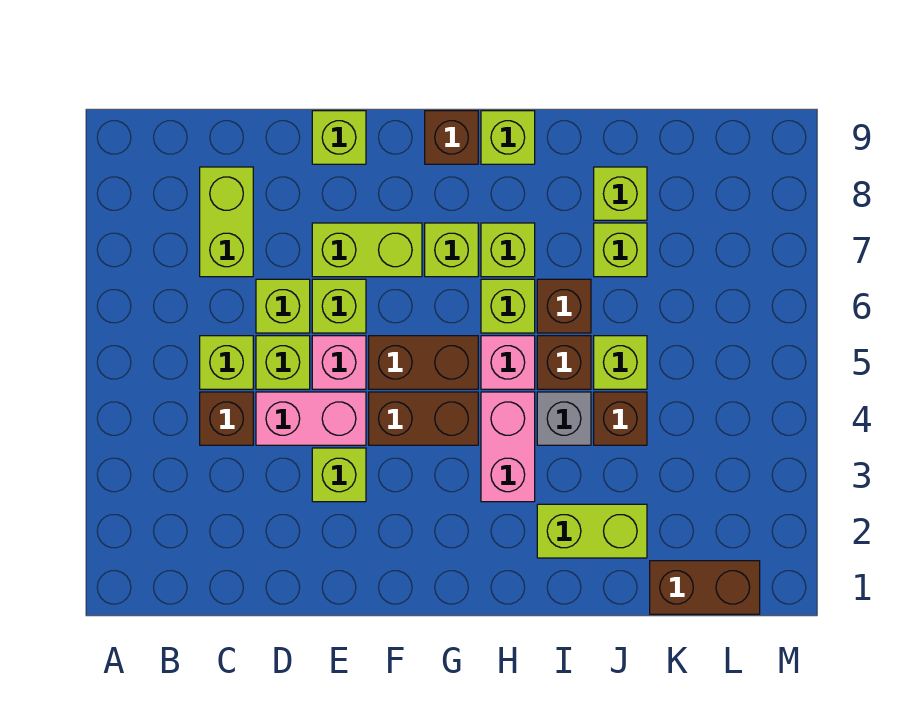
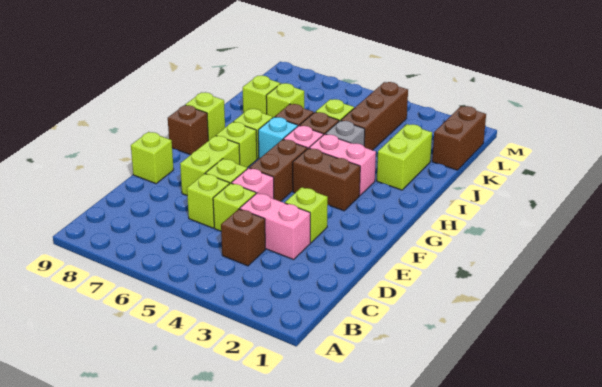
lime brick C5 level 1 -> none
lime brick C7:C8 level 1 -> none
pink brick D4:E4 level 1 -> pink brick D3:D4 level 1
brown brick F4:G4 level 1 -> brown brick G3:G4 level 1
lime brick H6 level 1 -> cyan brick H6 level 1
brown brick J4 level 1 -> brown brick J4:L4 level 1

